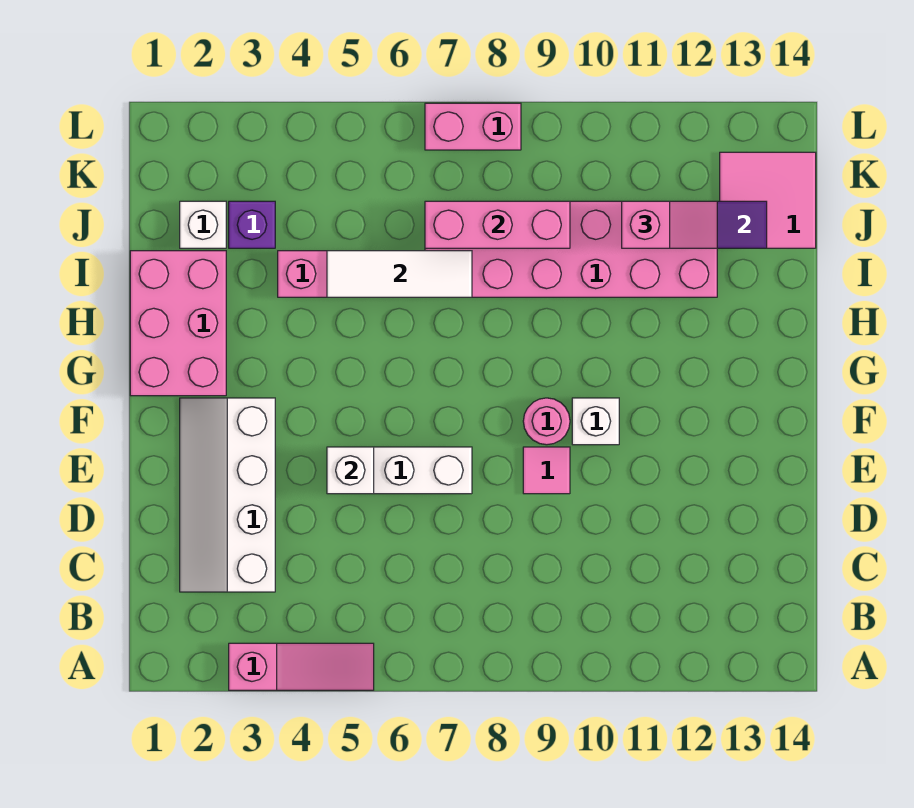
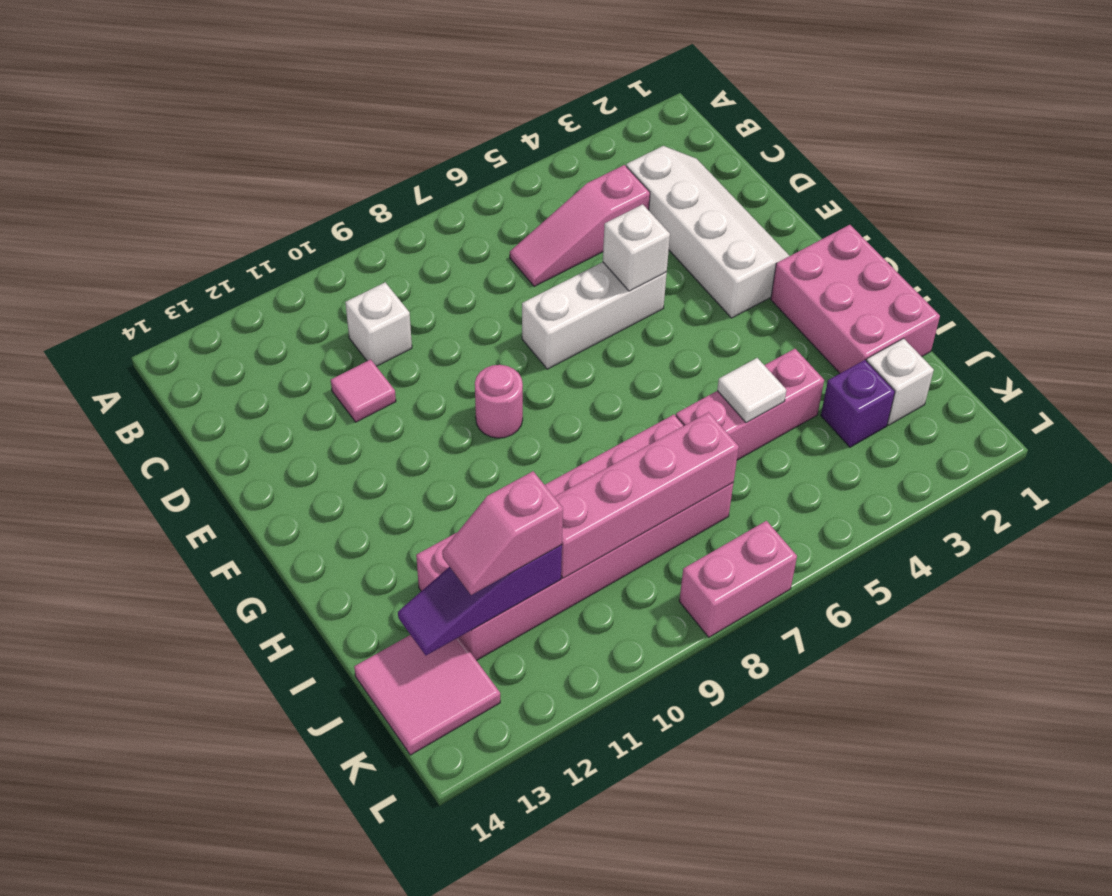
pink slope A3:A5 level 1 top 3 -> pink slope C4:C6 level 1 top 4
pink tile E9 level 1 -> pink tile D11 level 1
white brick F10 level 1 -> white brick C10 level 1
white tile I5:I7 level 2 -> white tile I5 level 2
pink brick J7:J9 level 2 -> pink brick J7:J10 level 2

